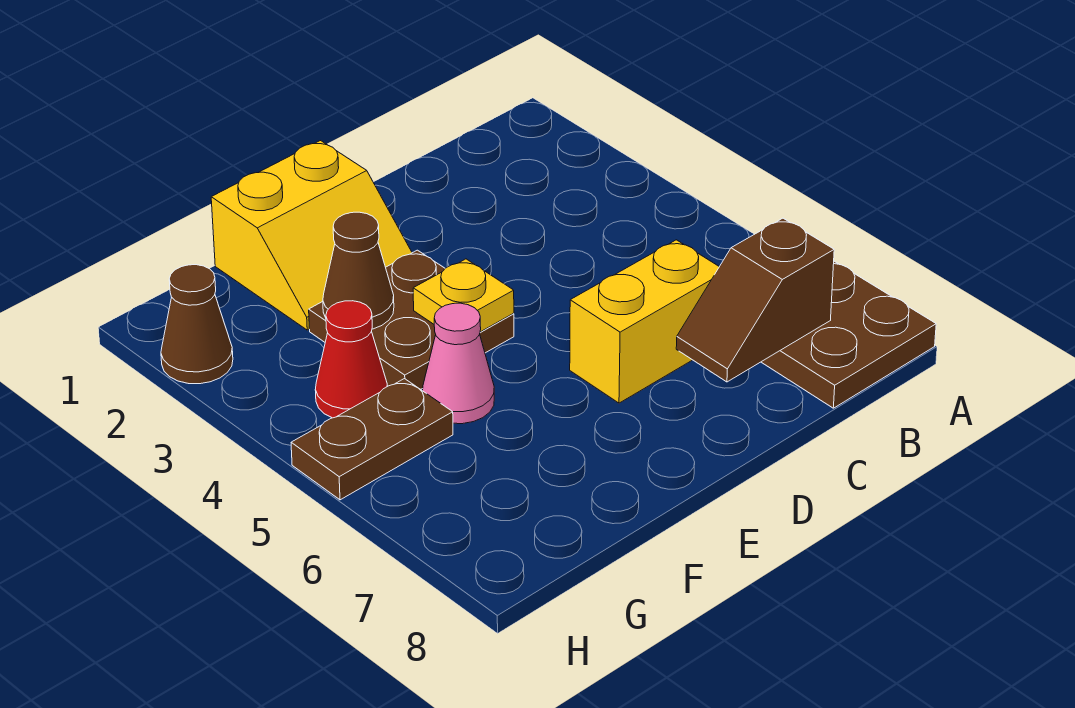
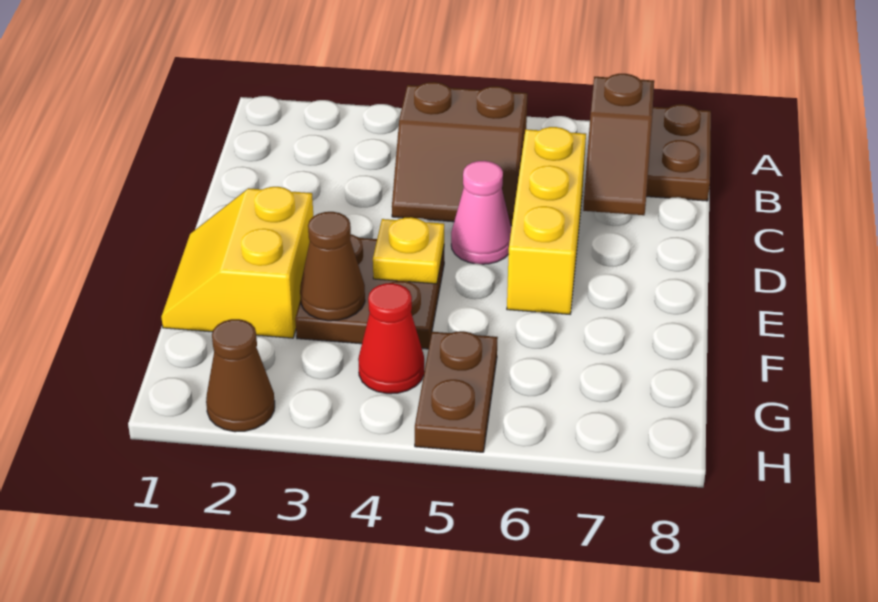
none -> brown slope B4:C5 level 1 top B
yellow brick C6:D6 level 1 -> yellow brick C6:E6 level 1
yellow slope E1:F2 level 1 top 1 -> yellow slope E1:F2 level 1 top 2
pink cone F5 level 1 -> pink cone D5 level 1

